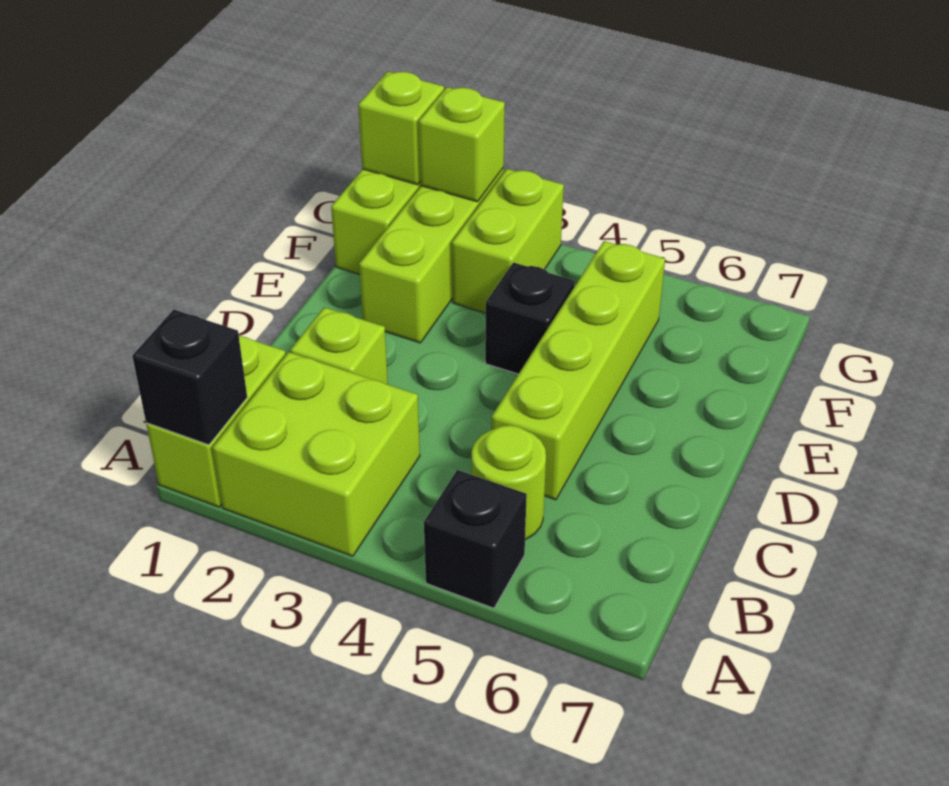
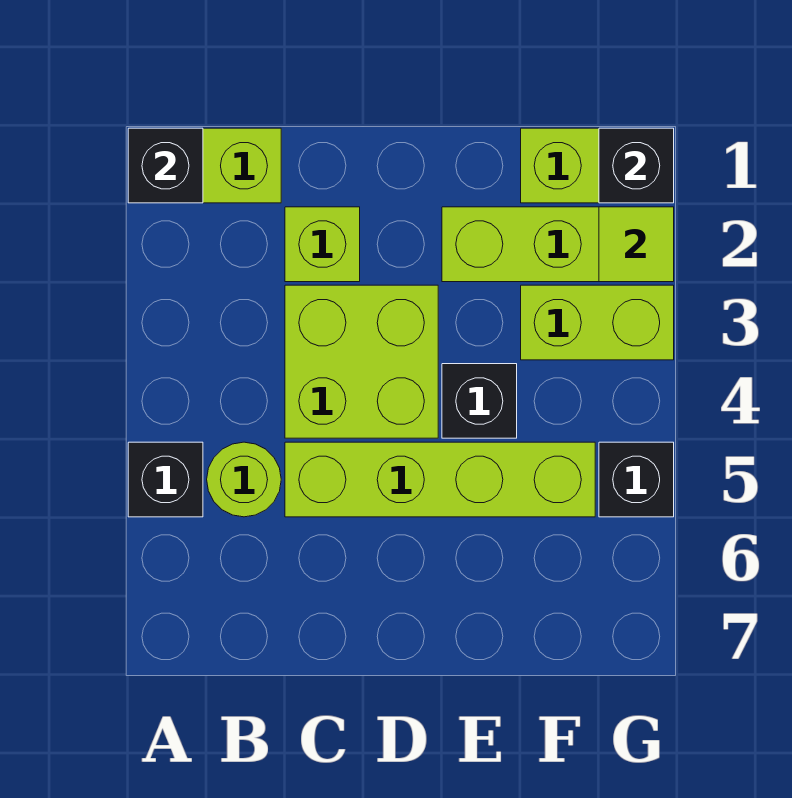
lime brick A2:B3 level 1 -> lime brick C3:D4 level 1
lime brick G1 level 2 -> black brick G1 level 2
lime brick G2 level 2 -> lime tile G2 level 2
none -> black brick G5 level 1

